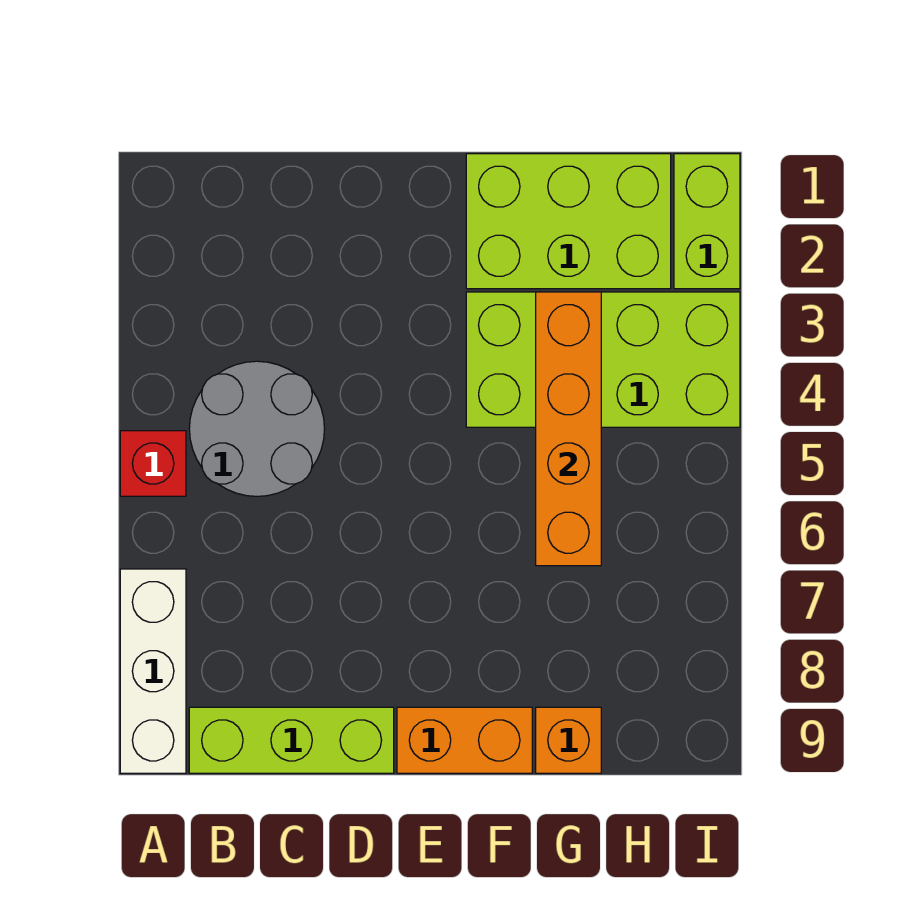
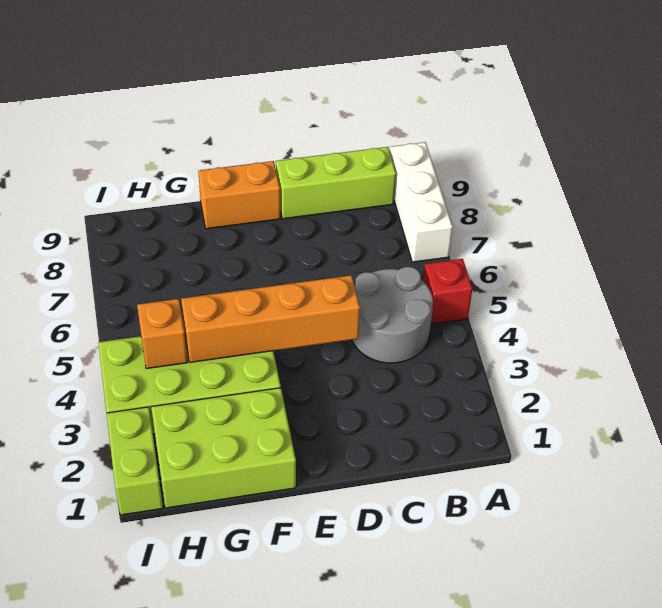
orange brick G3:G6 level 2 -> orange brick D4:G4 level 2
orange brick G9 level 1 -> orange brick H4 level 2

